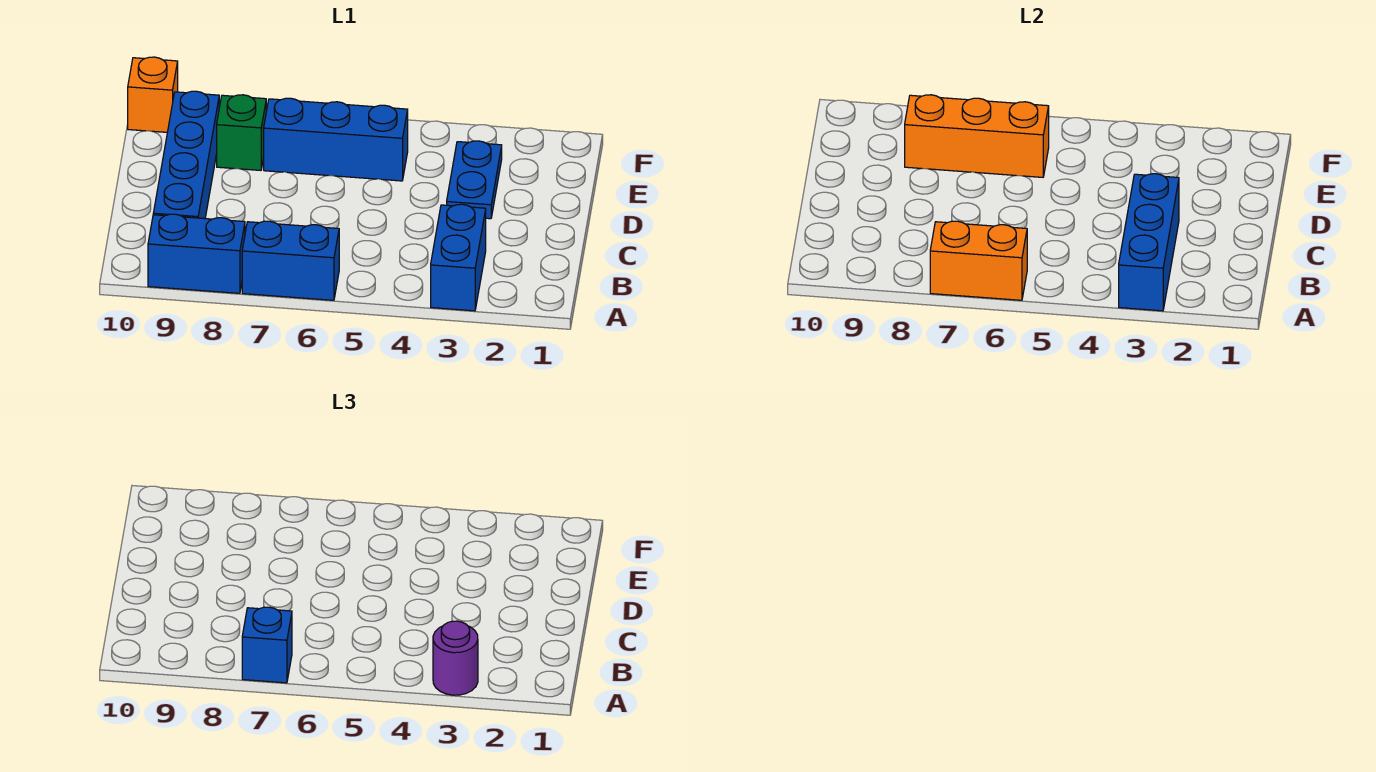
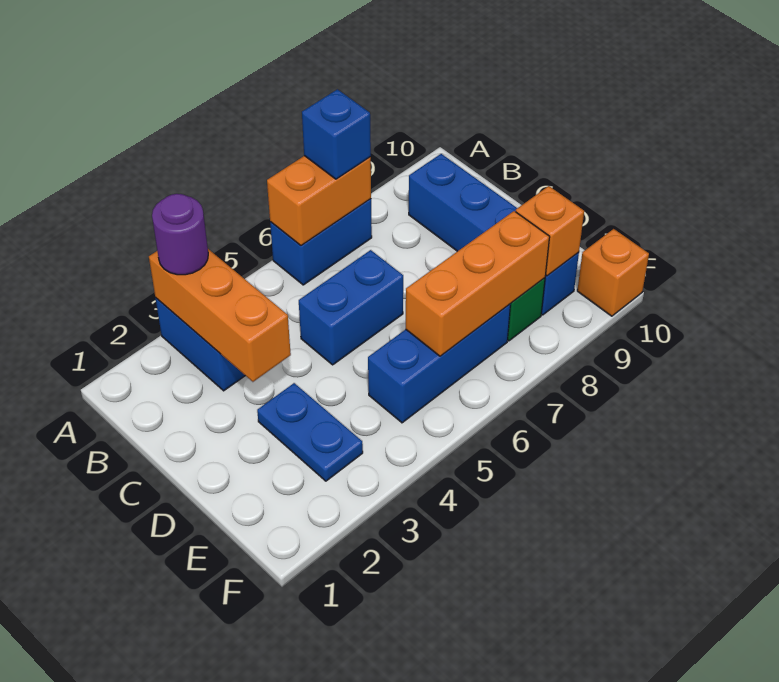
blue brick A3:C3 level 2 -> orange brick A3:C3 level 2
blue brick A8:A9 level 1 -> blue brick C5:C6 level 1
none -> orange brick E9 level 2

